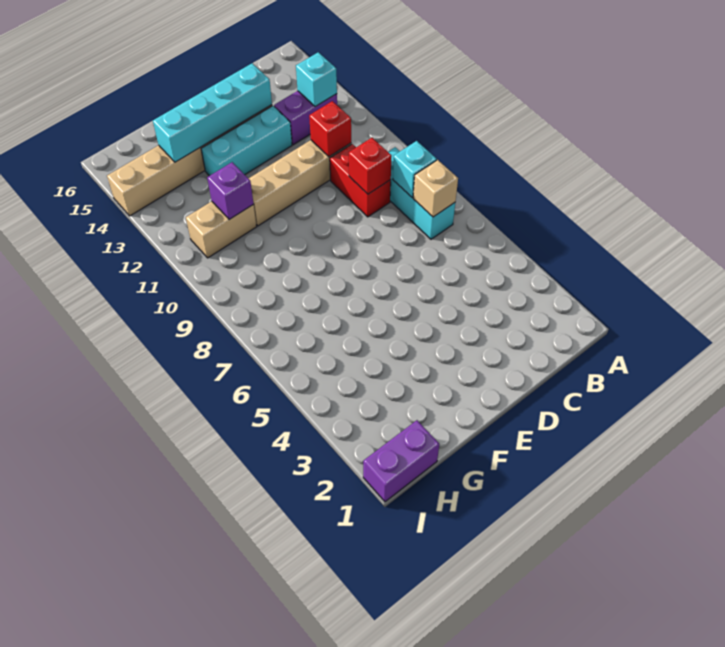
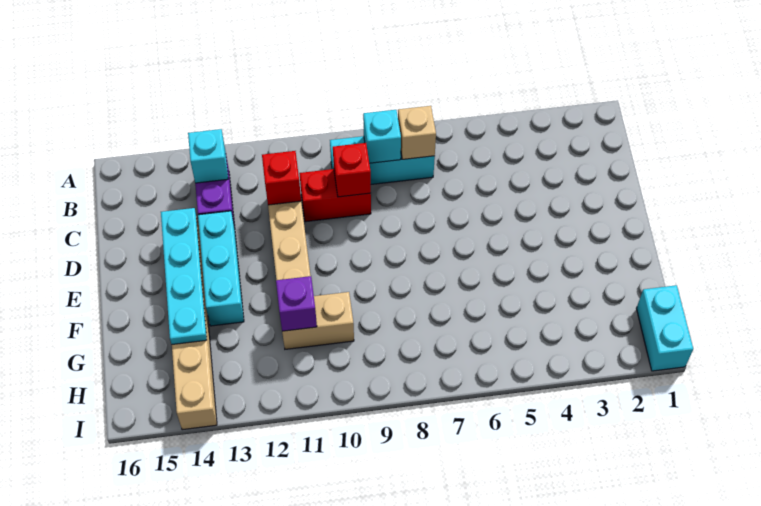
cyan brick D14:G14 level 2 -> cyan plate D14:G14 level 2
tan brick G11:H11 level 1 -> tan brick G10:G11 level 1
purple brick H1:I1 level 1 -> cyan brick H1:I1 level 1

